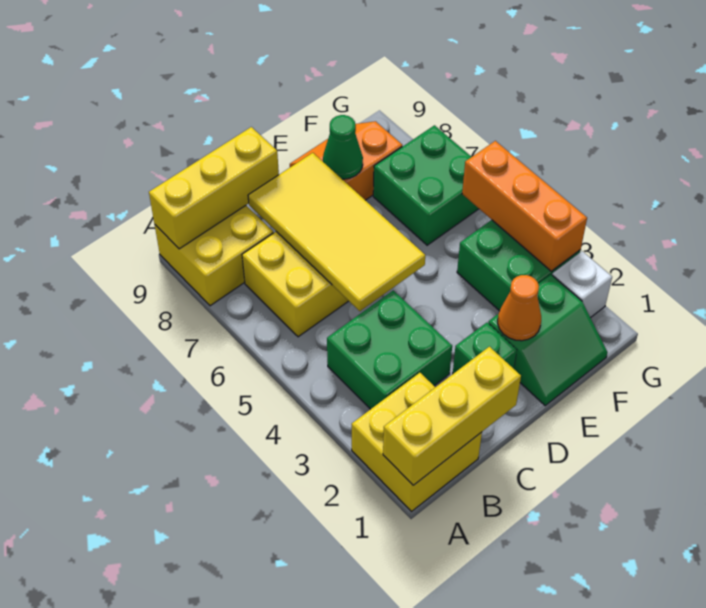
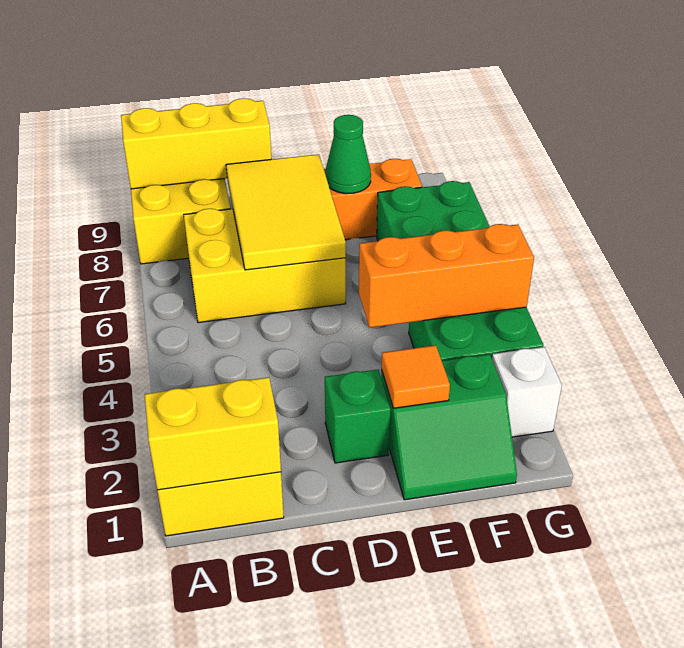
yellow brick A1:C1 level 2 -> yellow brick A1:B1 level 2
green brick B3:C4 level 1 -> none
yellow tile C5:D8 level 2 -> yellow tile C6:D8 level 2
orange cone E2 level 2 -> orange tile E2 level 2
orange brick G3:G5 level 2 -> orange brick E4:G4 level 2

